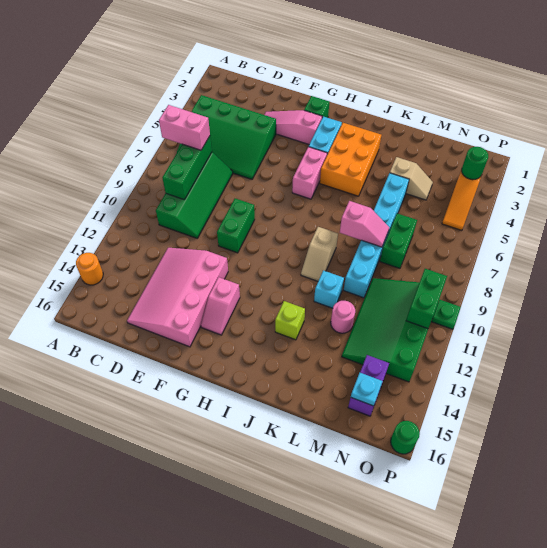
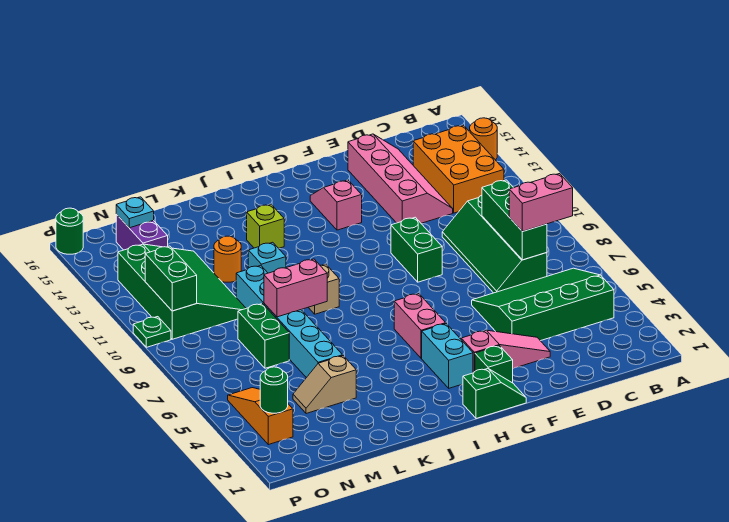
pink slope D12:F15 level 1 top F -> pink slope D12:E15 level 1 top E
none -> green slope G1:H1 level 1 top H
orange brick I3:J5 level 1 -> orange brick B12:C14 level 1
pink slope K8:L8 level 2 top K -> pink brick K8:L8 level 2
pink round brick L12 level 1 -> orange round brick L12 level 1

